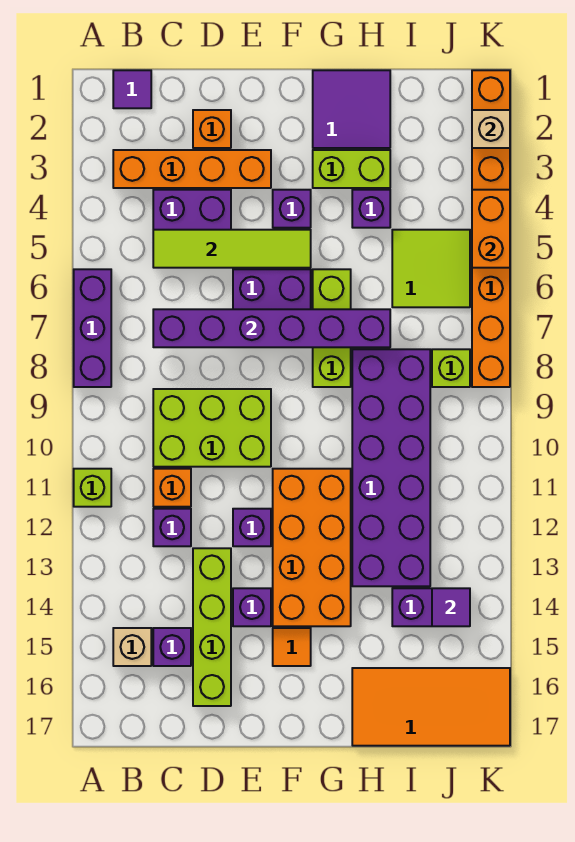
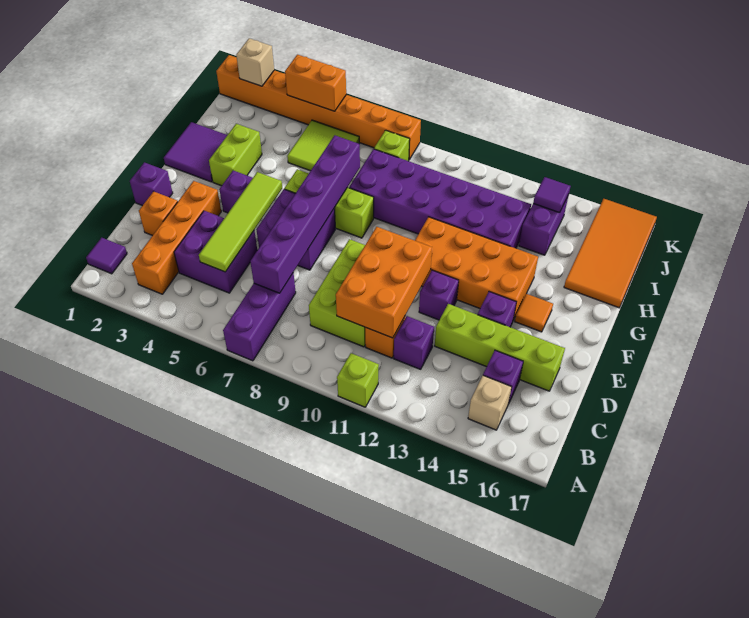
purple brick A6:A8 level 1 -> purple brick A7:C7 level 1
none -> orange brick C10:E11 level 2
purple brick H4 level 1 -> purple brick E1 level 1

